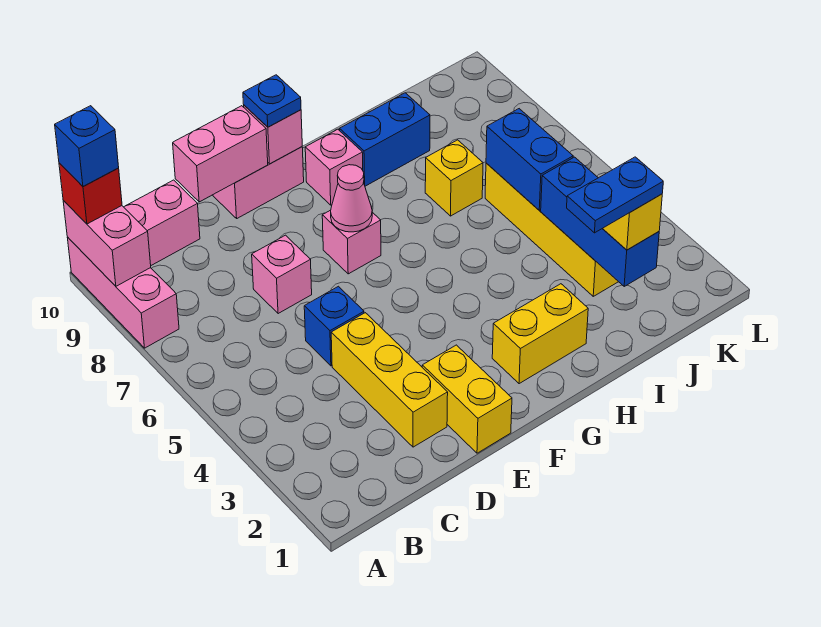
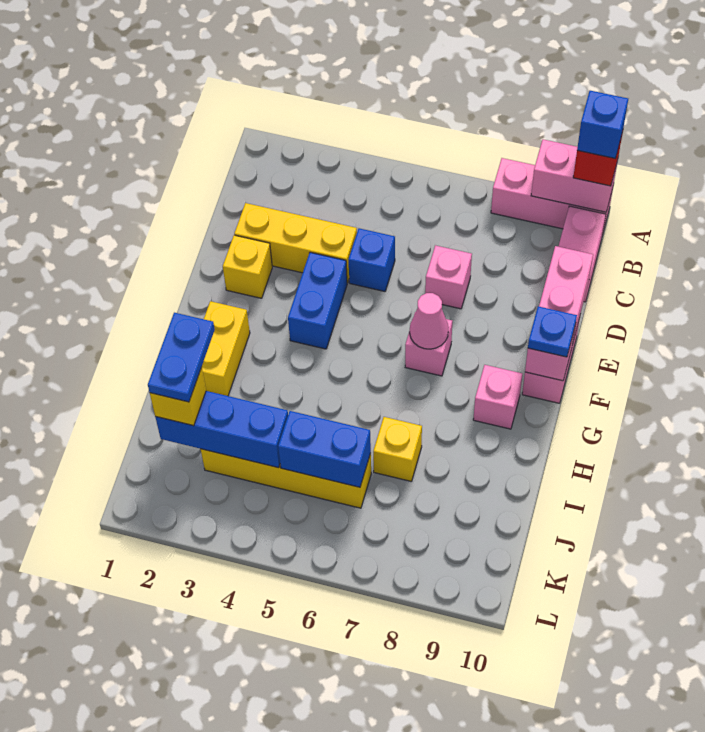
yellow brick E1:E2 level 1 -> yellow brick E2 level 1
blue brick H9:I9 level 1 -> blue brick E4:F4 level 1

